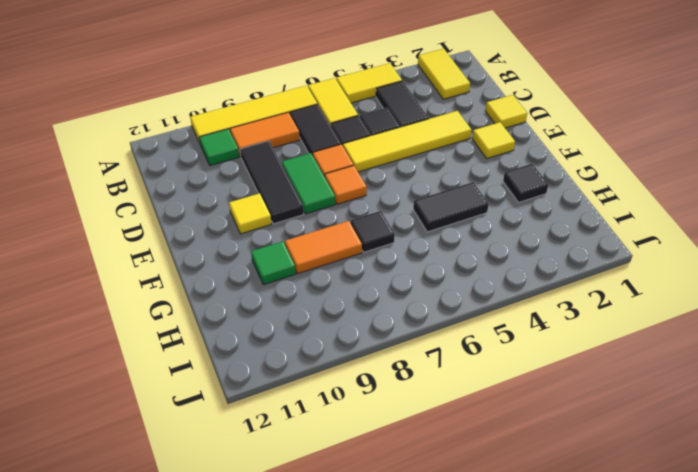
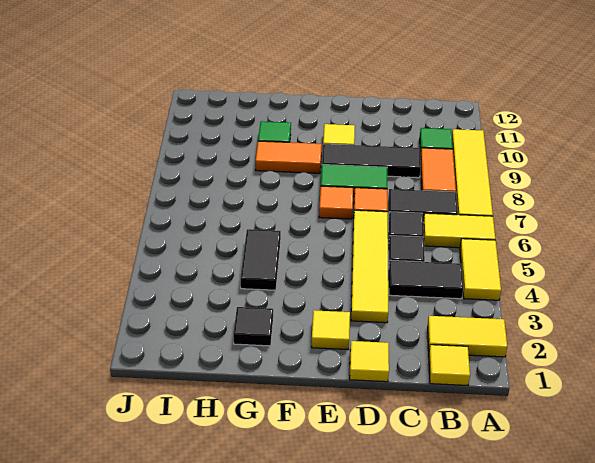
none -> yellow tile B1 level 1
black tile G7 level 1 -> none
orange tile G8:G9 level 1 -> orange tile F9:G9 level 1

